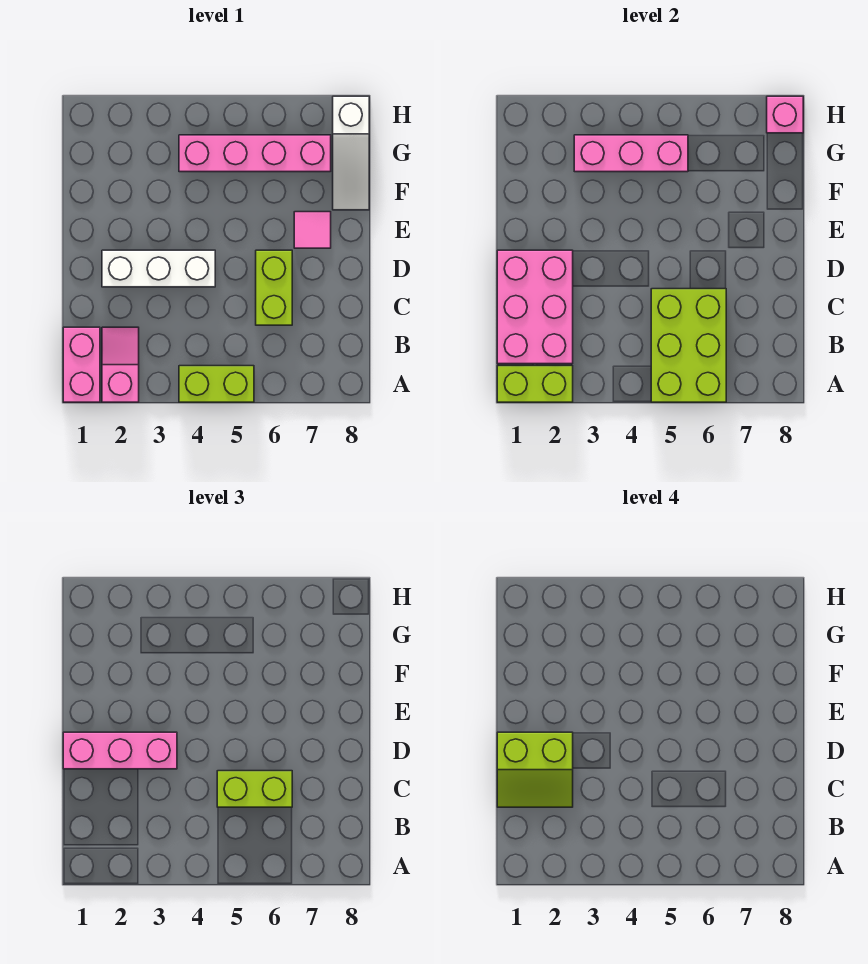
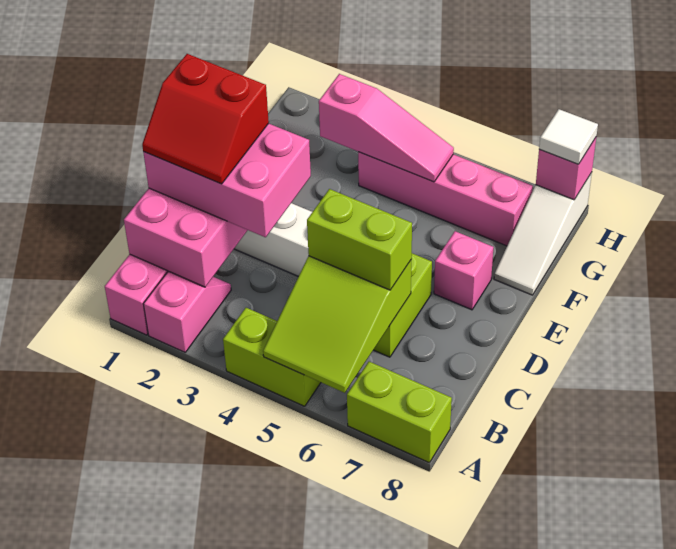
lime brick A1:A2 level 2 -> lime brick A7:A8 level 1
lime brick A5:C6 level 2 -> lime slope A5:C6 level 2 top C
lime slope C1:D2 level 4 top D -> red slope C1:D2 level 4 top D
pink brick D1:D3 level 3 -> pink brick C1:D3 level 3
pink tile E7 level 1 -> pink brick E7 level 1
pink brick G3:G5 level 2 -> pink slope G3:G5 level 2 top 3
none -> white tile H8 level 3

